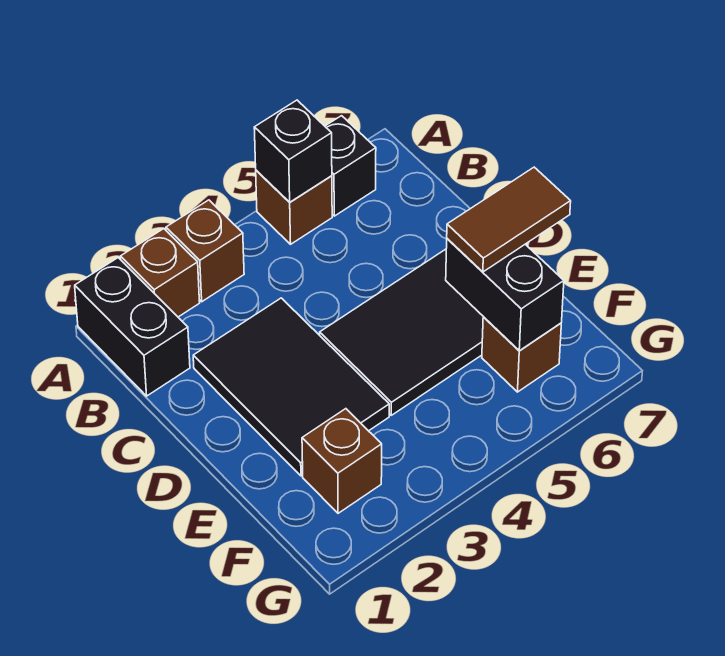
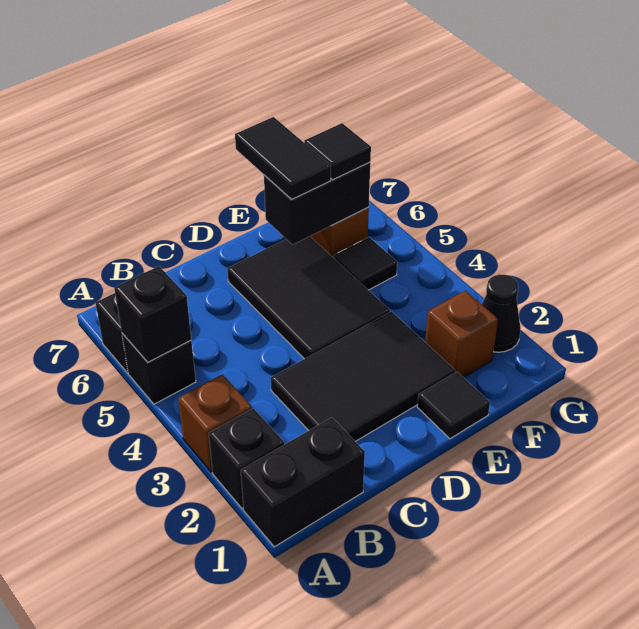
brown brick A2 level 1 -> black brick A2 level 1
brown brick A5 level 1 -> black brick A5 level 1
none -> black tile E1 level 1
brown tile E6:E7 level 3 -> black tile E6:E7 level 3
none -> black tile F5 level 1
none -> black tile F6 level 3
none -> black cone G2 level 1

